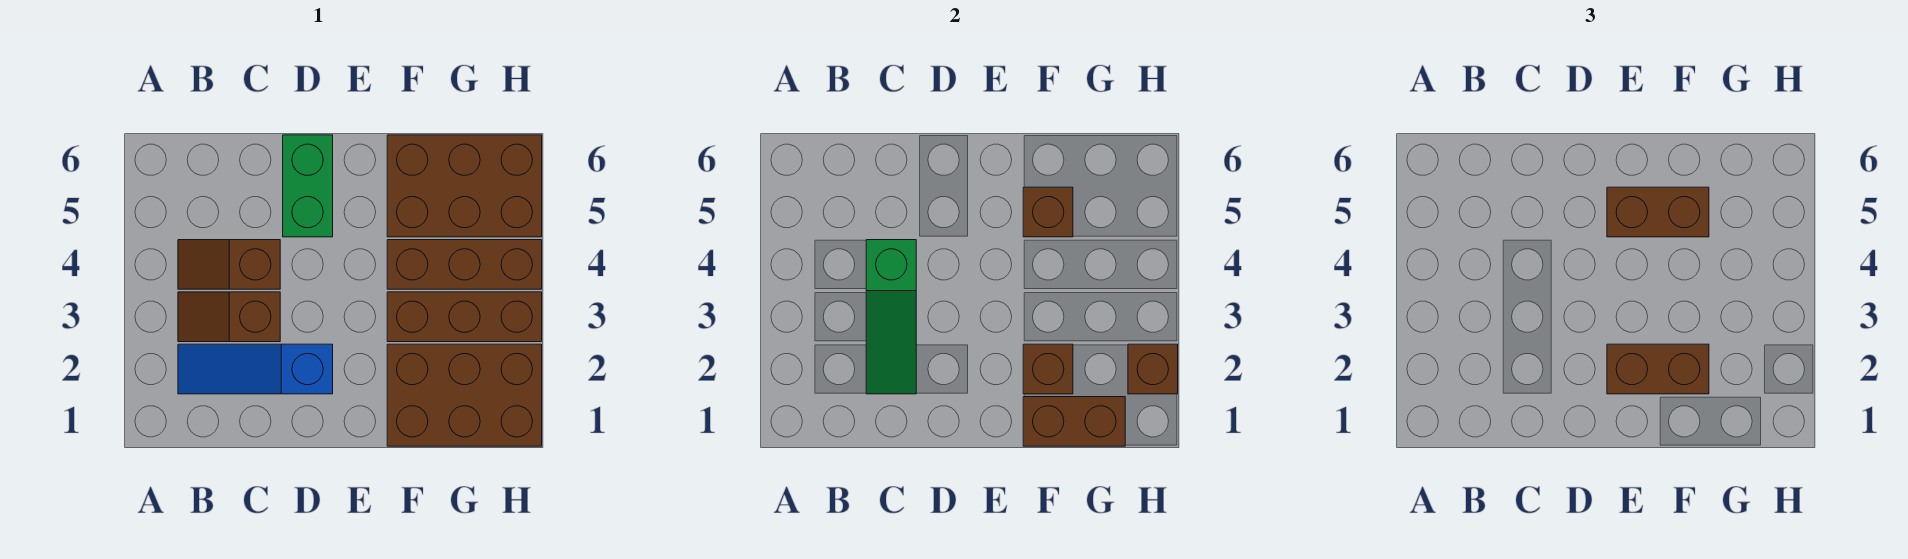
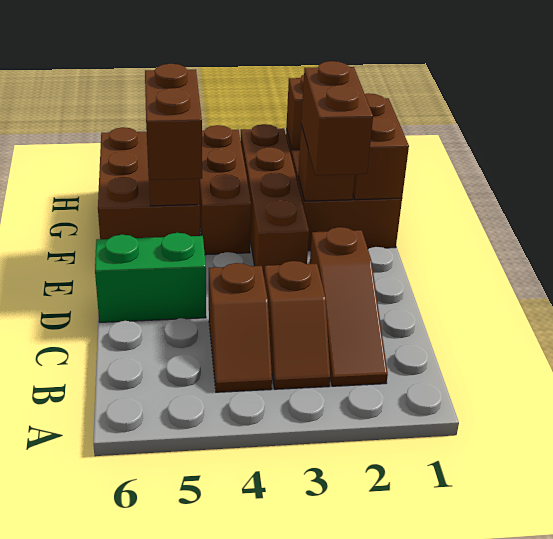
blue slope B2:D2 level 1 top D -> brown slope B2:D2 level 1 top D
green slope C2:C4 level 2 top 4 -> none
brown brick F3:H3 level 1 -> brown brick E3:H3 level 1

